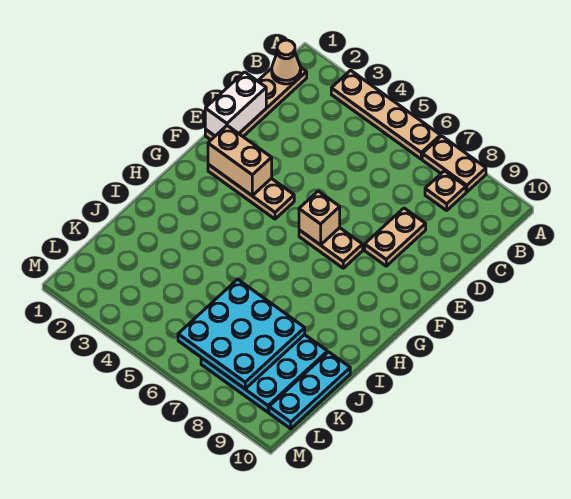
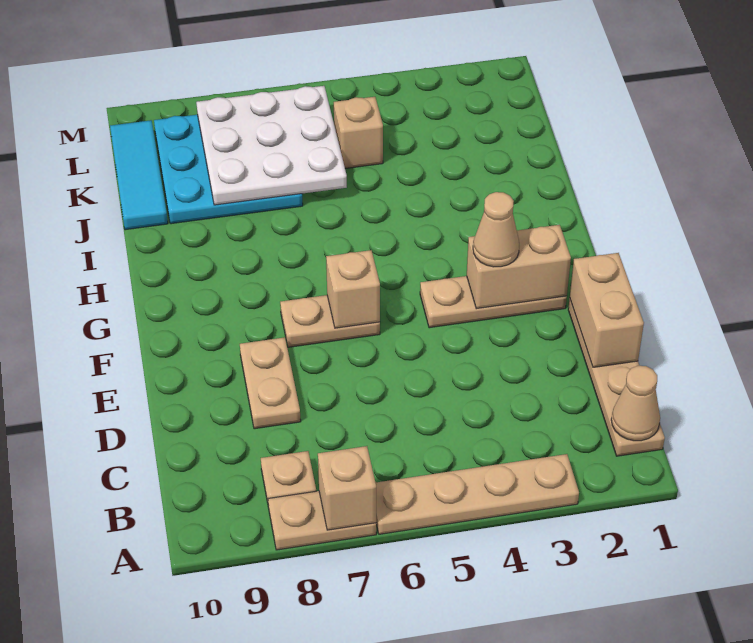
none -> tan brick A7 level 2
white brick D1:E1 level 2 -> tan brick D1:E1 level 2
none -> tan cone F3 level 3
cyan plate J6:L8 level 2 -> white plate J6:L8 level 2
cyan plate J10:L10 level 1 -> cyan tile J10:L10 level 1
none -> tan brick K5 level 1

